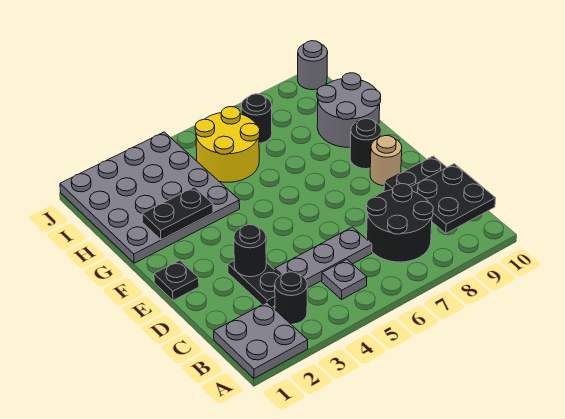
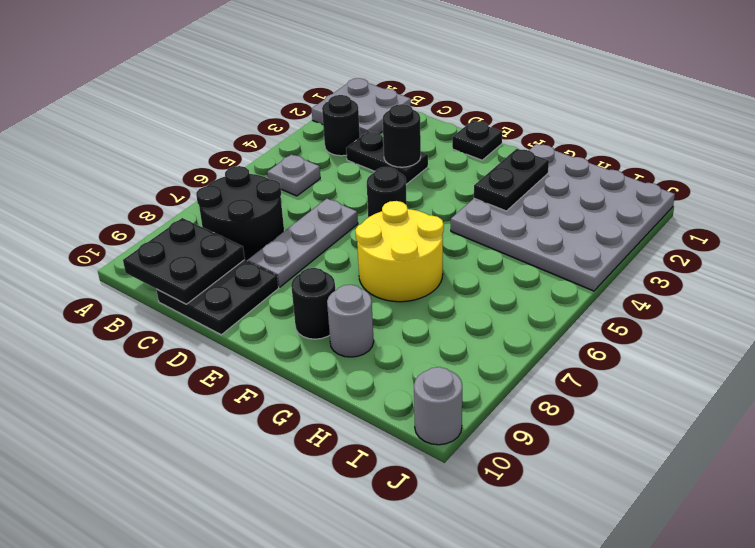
grey plate C4:C6 level 1 -> grey plate D6:D8 level 1
tan round brick E9 level 1 -> none
grey round brick G9:H10 level 1 -> grey round brick G9 level 1
yellow round brick H5:I6 level 1 -> yellow round brick F6:G7 level 1
black round brick I7 level 1 -> black round brick E5 level 1

